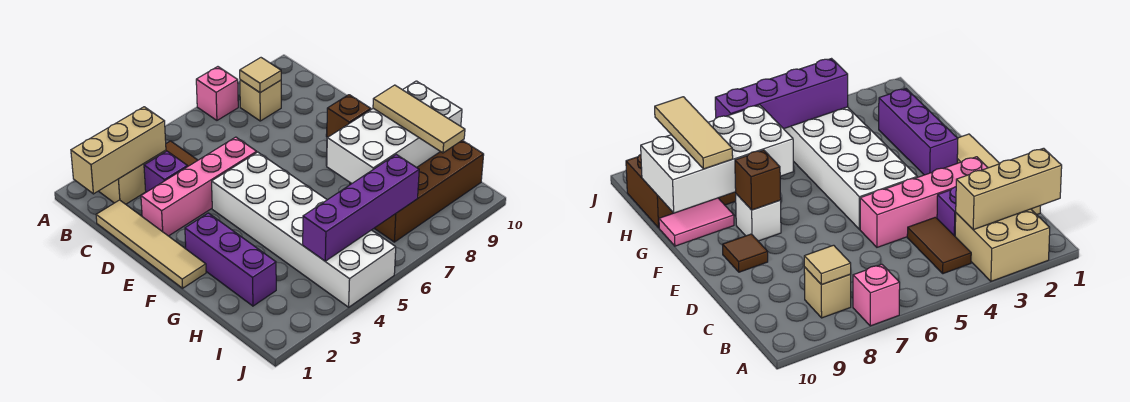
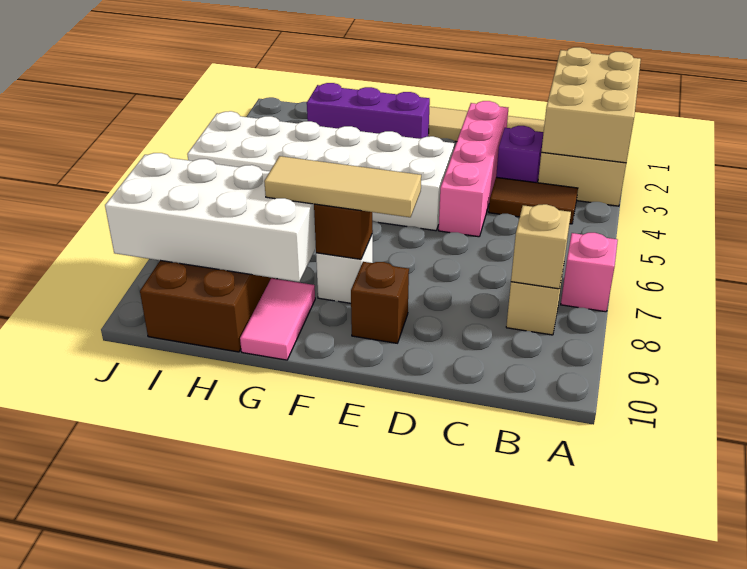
tan brick B1:B3 level 2 -> tan brick A1:B3 level 2
tan tile B8 level 2 -> tan brick B8 level 2
brown tile E9 level 1 -> brown brick E9 level 1
white brick G7:H10 level 2 -> white brick G8:J9 level 2
tan tile G9:I9 level 3 -> tan tile E8:G8 level 3
purple brick I4:I7 level 2 -> none

